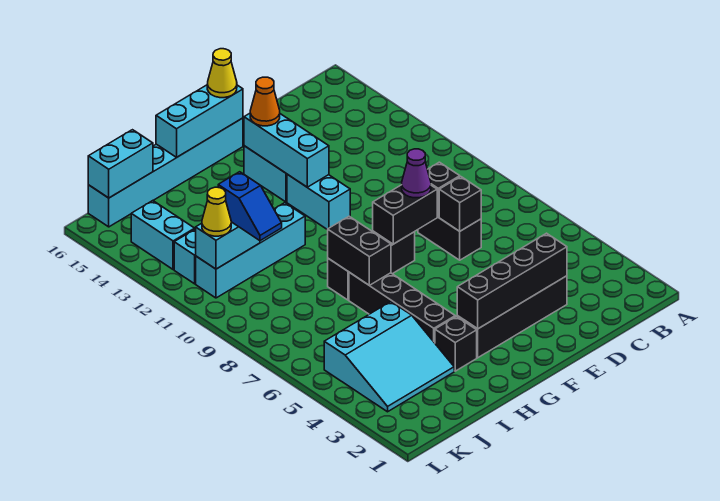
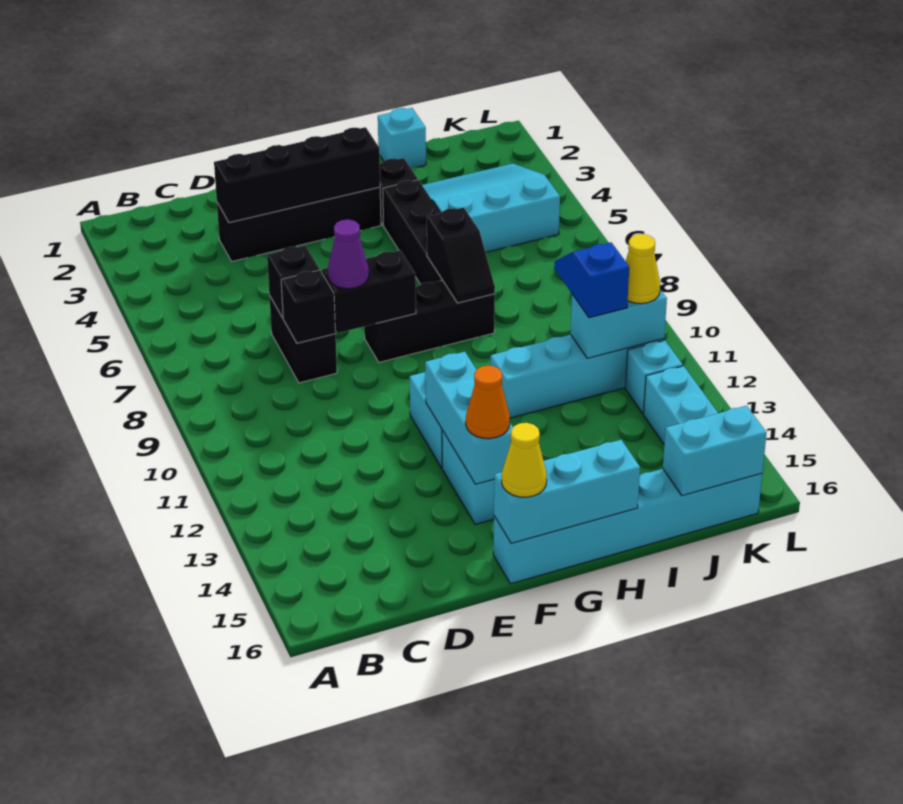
black brick H7:H8 level 2 -> black slope H7:H8 level 2 top 7
none -> cyan brick I1 level 1

